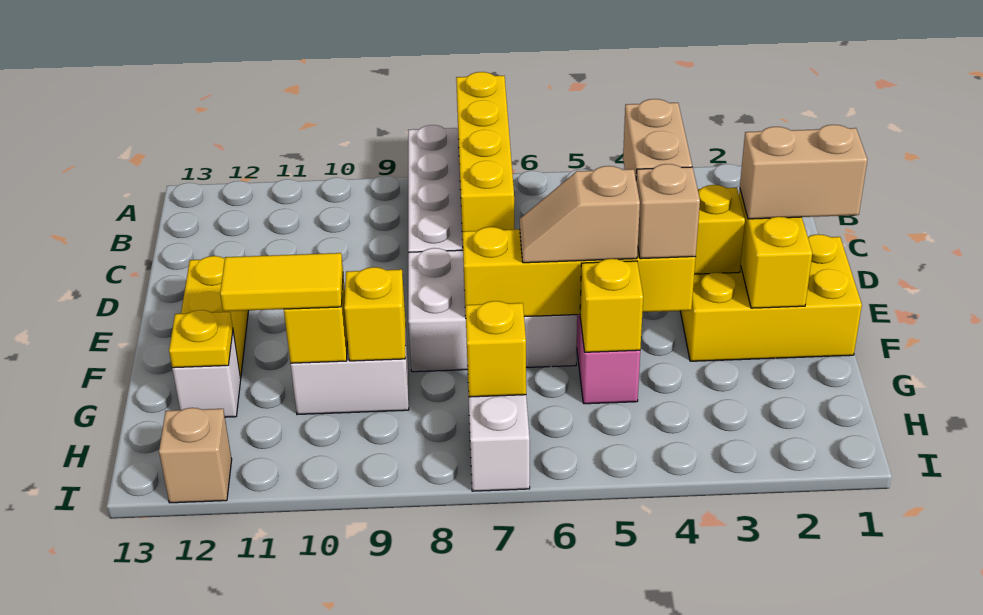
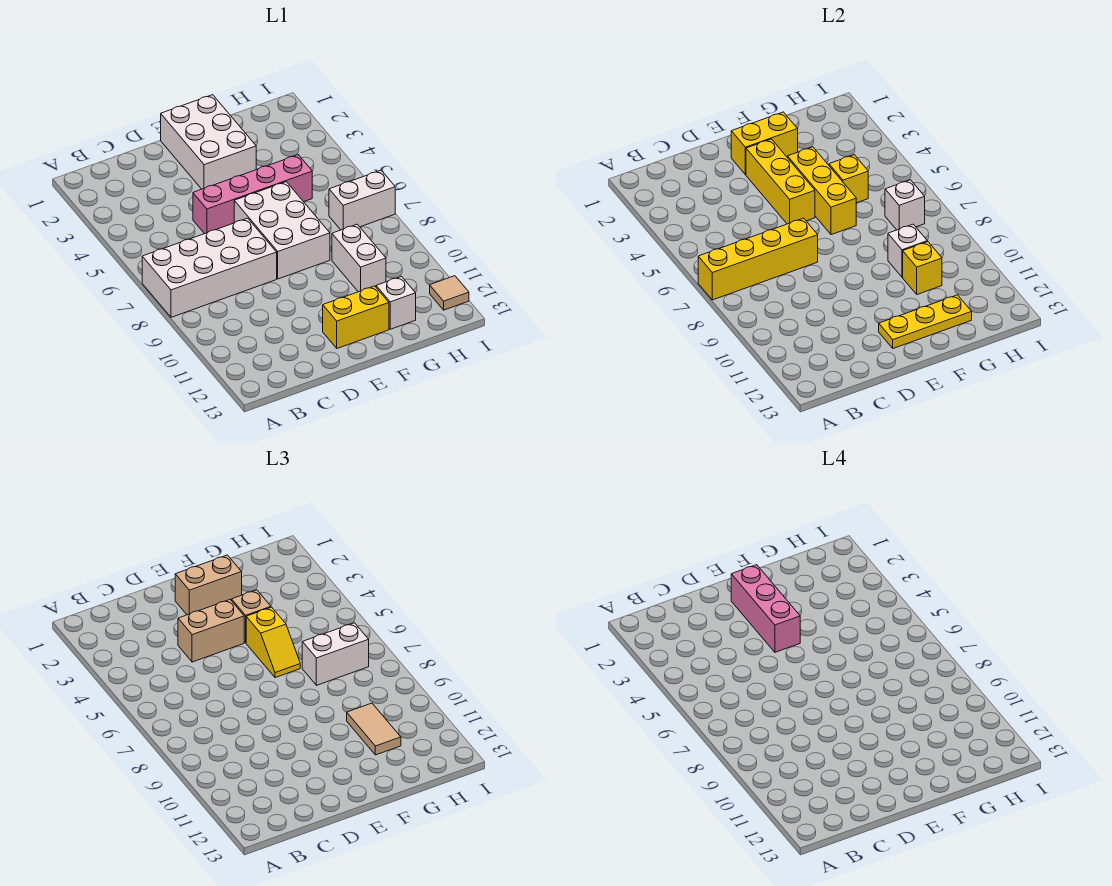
yellow brick E1:F3 level 1 -> white brick E1:F3 level 1
tan brick E1:E2 level 3 -> tan brick E2:F2 level 3
none -> pink brick E2:E4 level 4
yellow brick F4:F7 level 2 -> yellow brick F4:F6 level 2
tan slope F5:F6 level 3 top 5 -> yellow slope F5:F6 level 3 top 5
none -> white brick G7:H7 level 3
yellow brick G9 level 2 -> white brick G9 level 2
yellow tile G10:G11 level 3 -> tan tile G10:G11 level 3
yellow plate G12 level 2 -> yellow plate E12:G12 level 2
yellow brick H7 level 2 -> white brick H7 level 2
tan brick I12 level 1 -> tan tile I12 level 1

